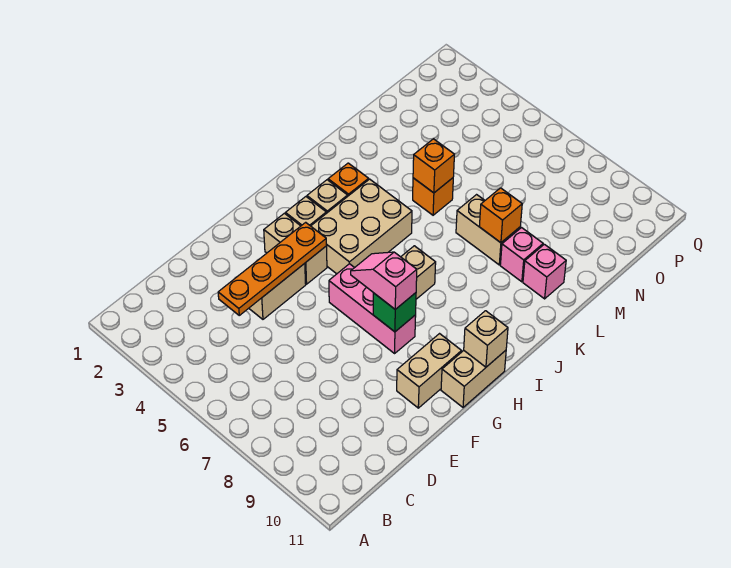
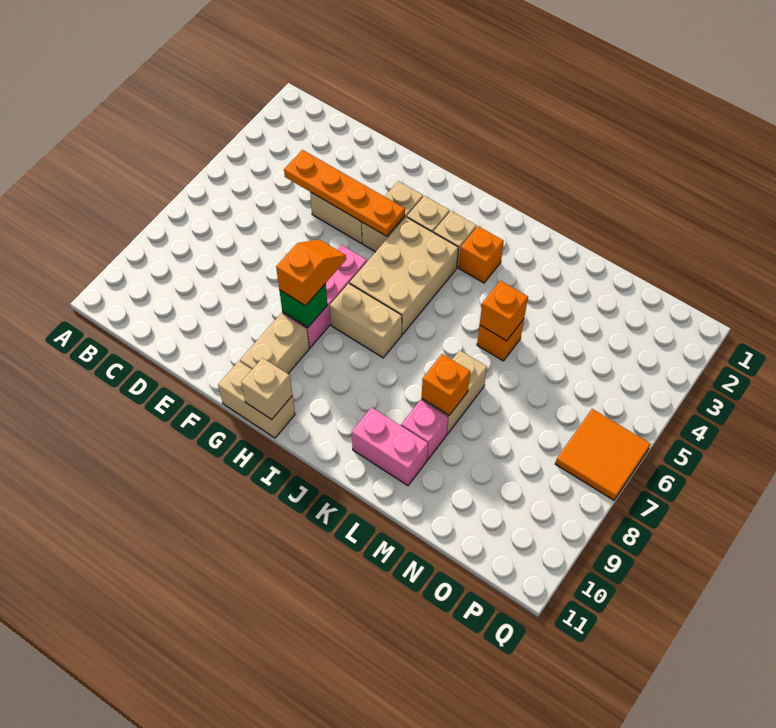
tan brick F10:G10 level 1 -> tan brick G9:G10 level 1
pink slope G7:G8 level 3 top 8 -> orange slope G7:G8 level 3 top 8
tan brick H4:J5 level 1 -> tan brick H4:I6 level 1
pink brick L10 level 1 -> pink brick K10:L10 level 1
none -> orange tile P6:Q7 level 1

